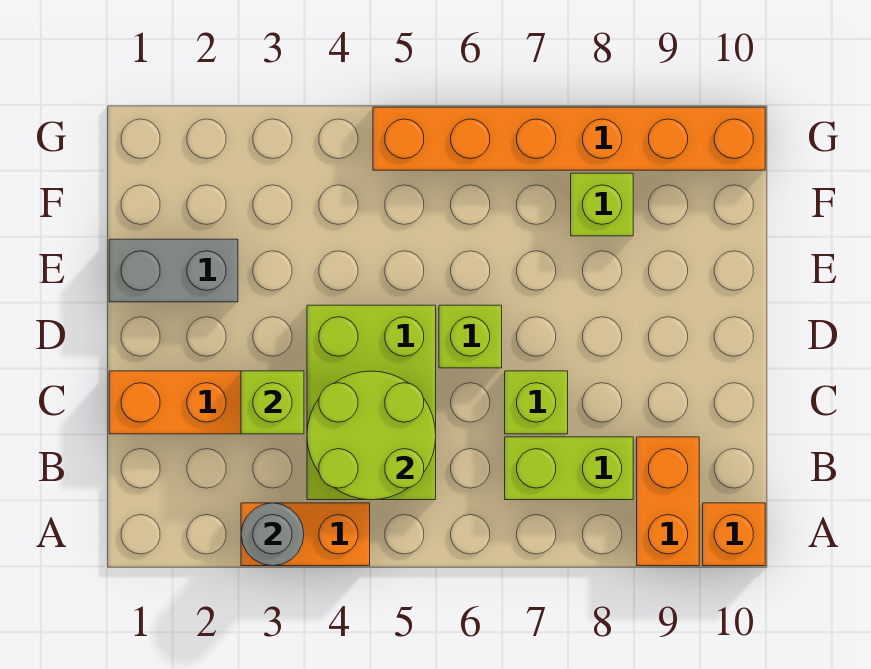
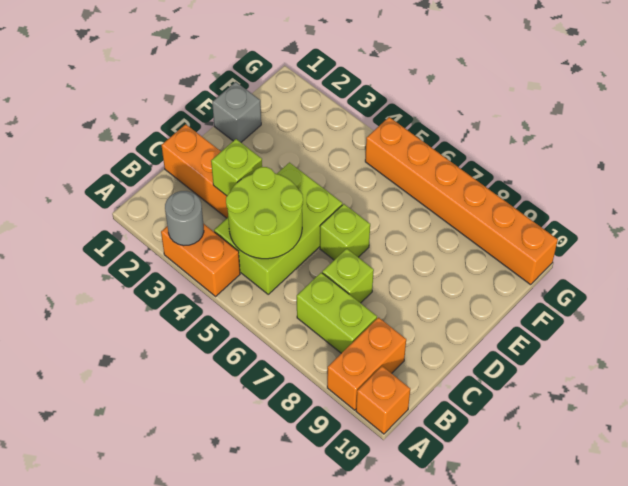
grey brick E1:E2 level 1 -> grey brick E1 level 1
lime brick F8 level 1 -> none

